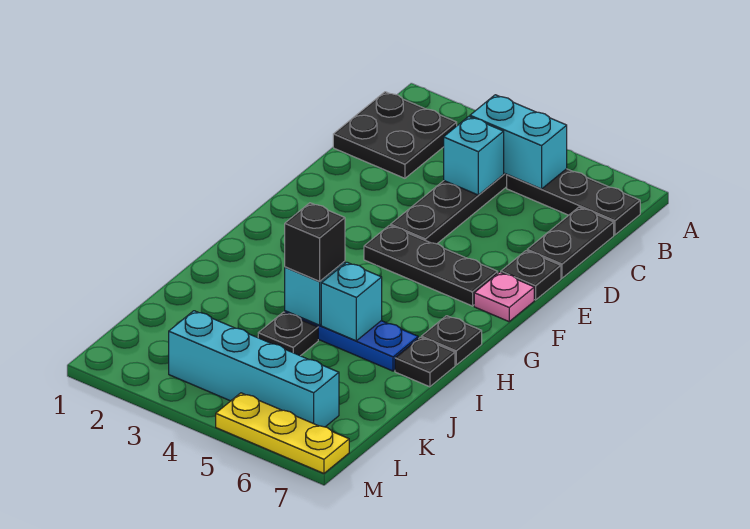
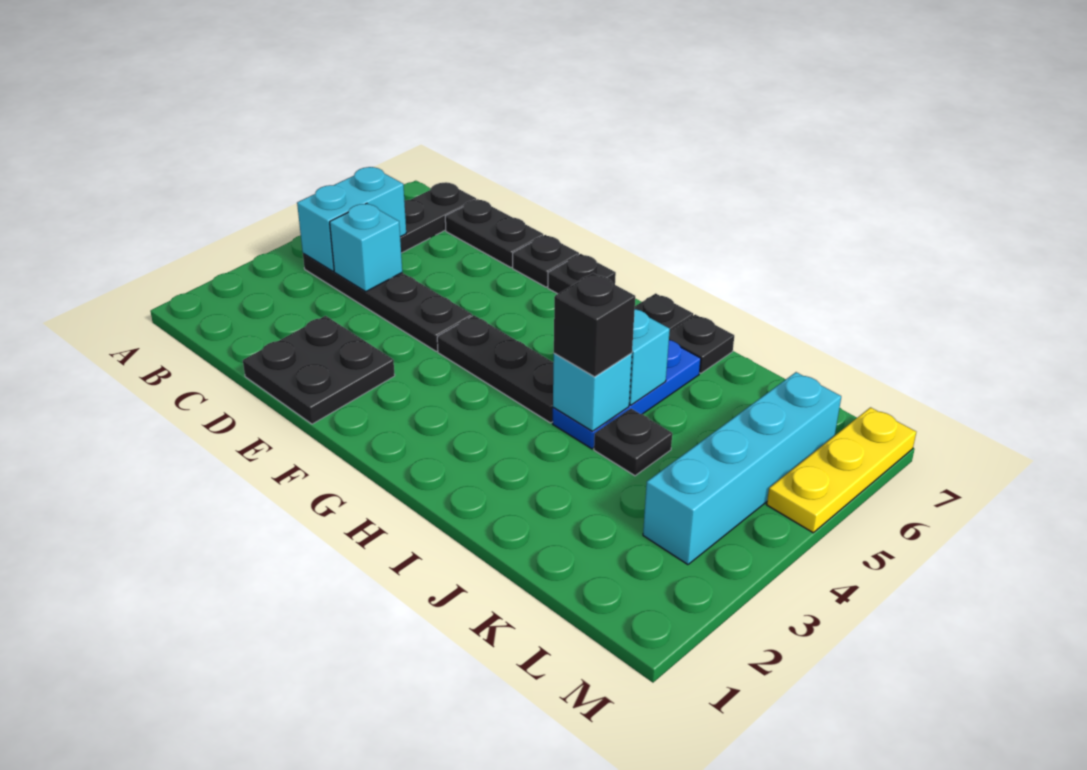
black plate B1:C2 level 1 -> black plate D1:E2 level 1
black plate F4:F6 level 1 -> black plate F4:H4 level 1
pink plate F7 level 1 -> black plate F7 level 1

